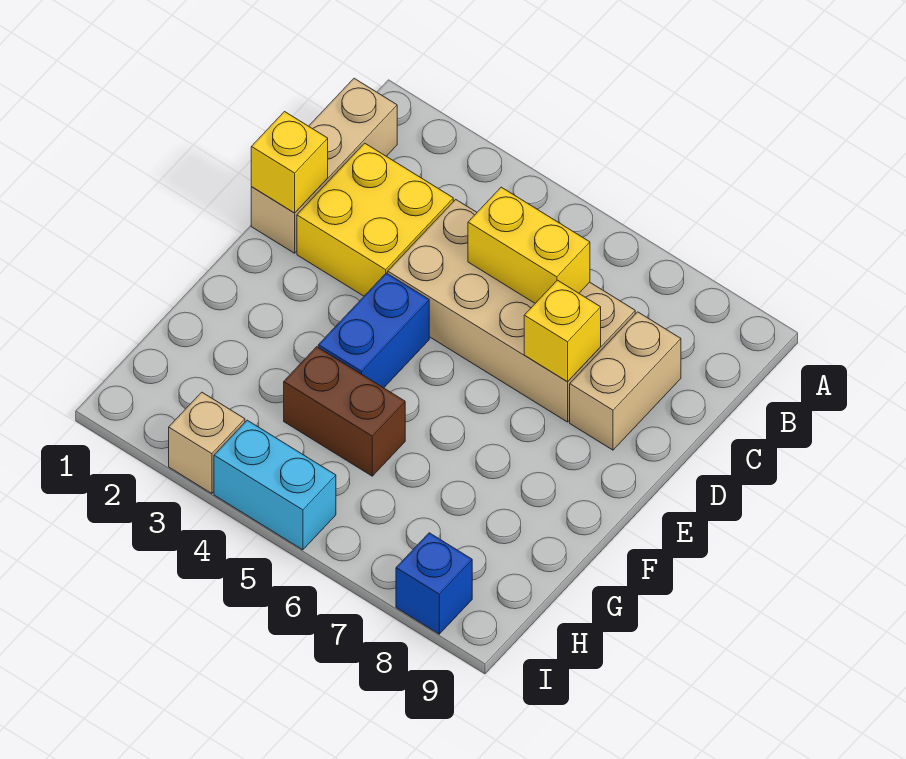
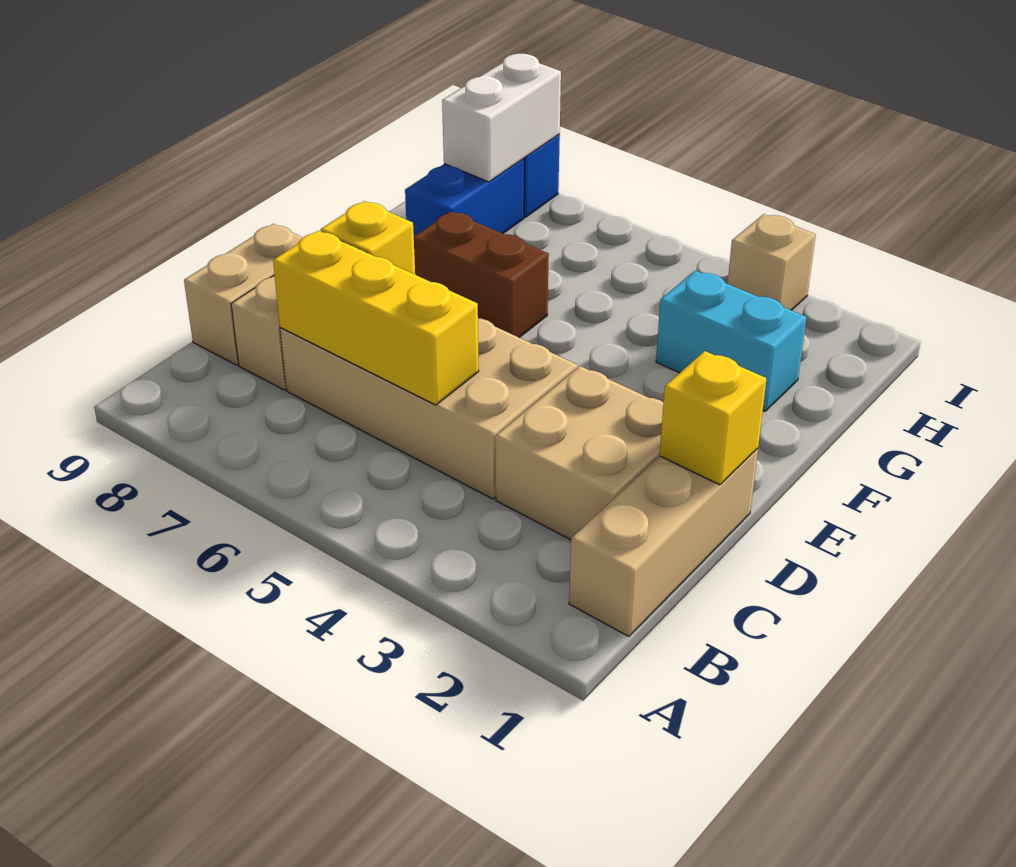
yellow brick C2:D3 level 1 -> tan brick C2:D3 level 1
yellow brick C5:C6 level 2 -> yellow brick C5:C7 level 2
none -> tan brick C9:D9 level 1
blue brick E4:F4 level 1 -> blue brick G8:H8 level 1
brown brick G4:G5 level 1 -> brown brick F6:F7 level 1
none -> white brick H8:I8 level 2
cyan brick I4:I5 level 1 -> cyan brick G2:G3 level 1

